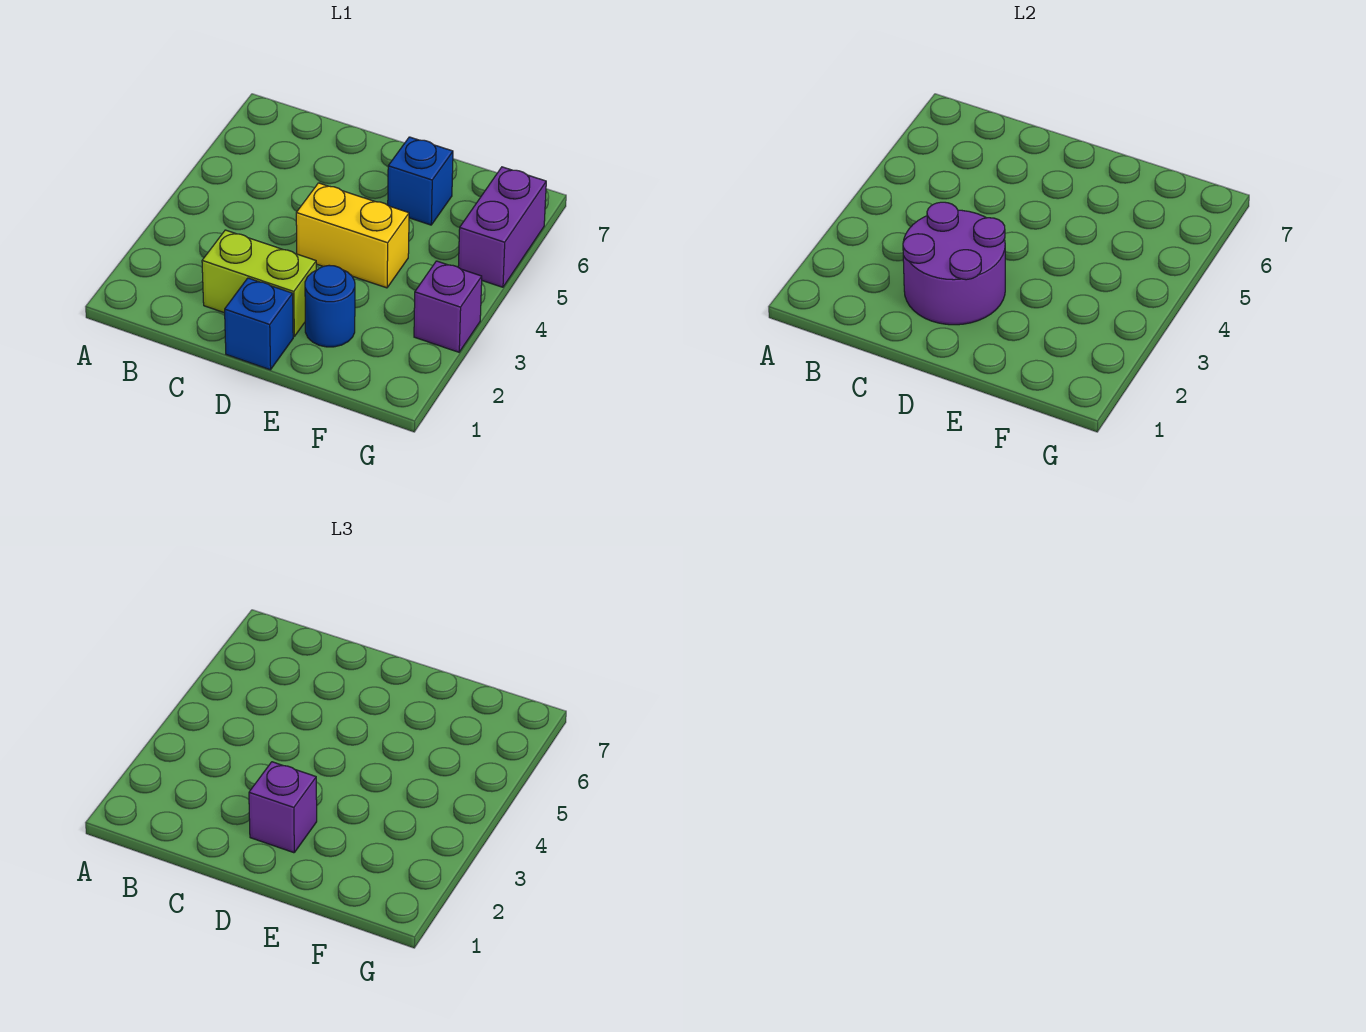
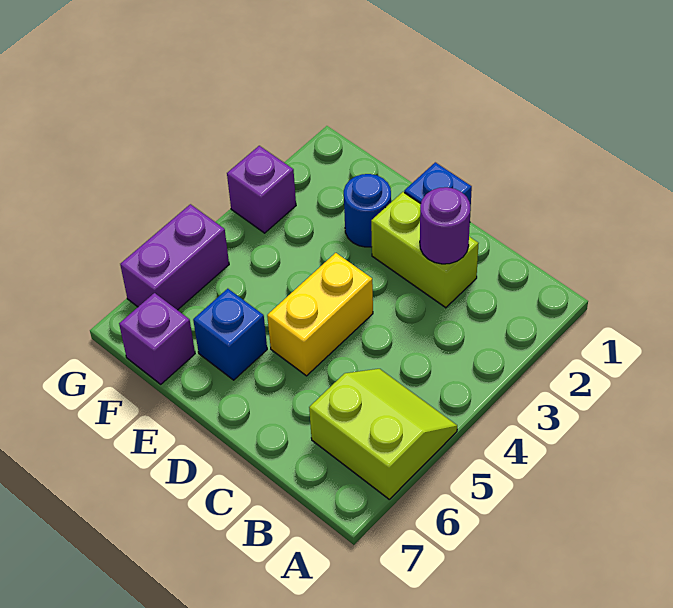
none -> lime slope A5:B6 level 1 top 6
purple round brick C2:D3 level 2 -> purple round brick C2 level 2
purple brick D2 level 3 -> purple brick F7 level 1
yellow brick D4:E4 level 1 -> yellow brick D4:D5 level 1

